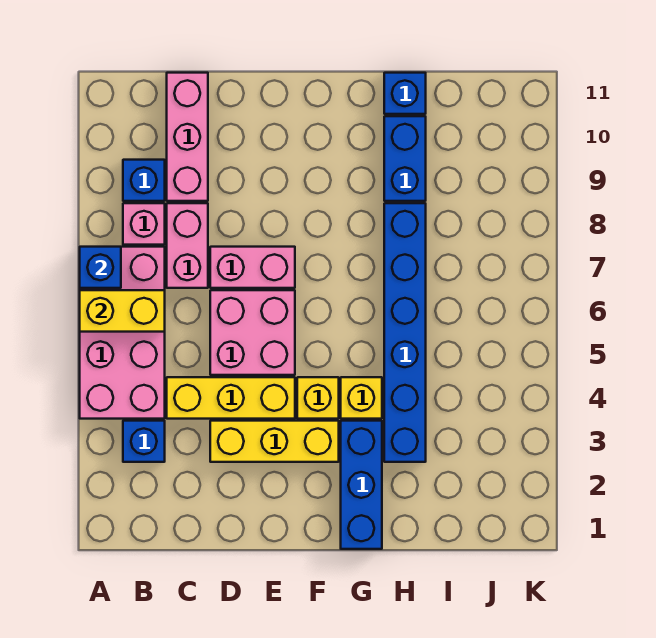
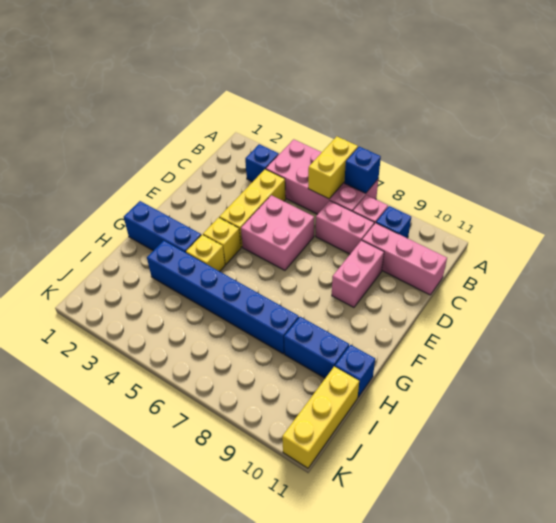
yellow brick D3:F3 level 1 -> yellow brick I11:K11 level 1
pink brick D7:E7 level 1 -> pink brick D9:E9 level 1

